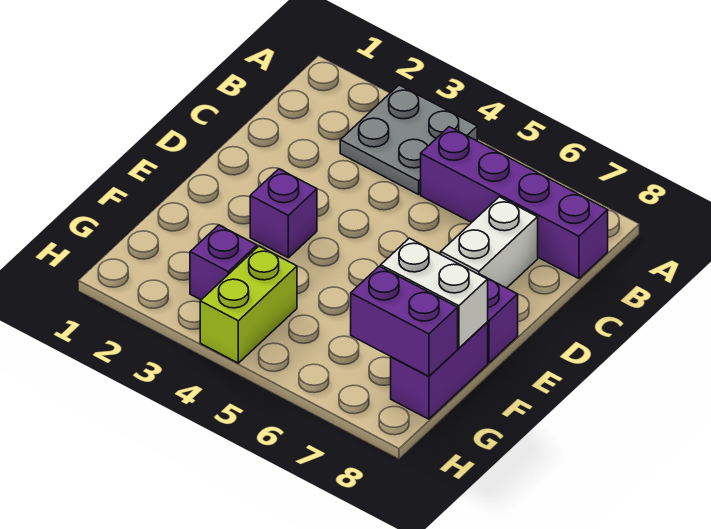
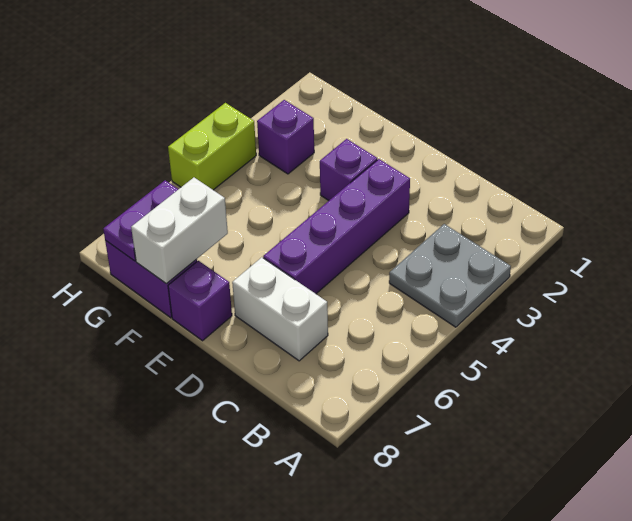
purple brick B5:B8 level 1 -> purple brick D3:D6 level 1
lime brick G4:H4 level 1 -> lime brick H4:H5 level 1
purple brick G7:G8 level 2 -> purple plate G7:G8 level 2

